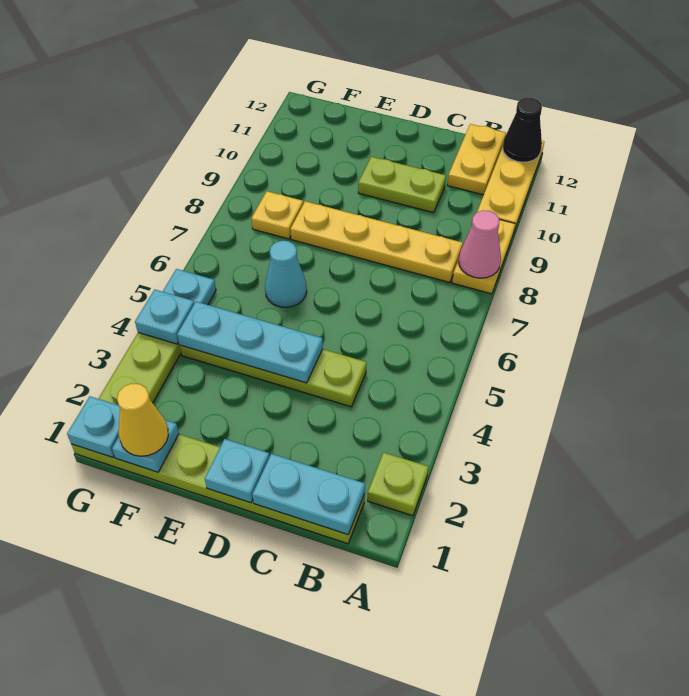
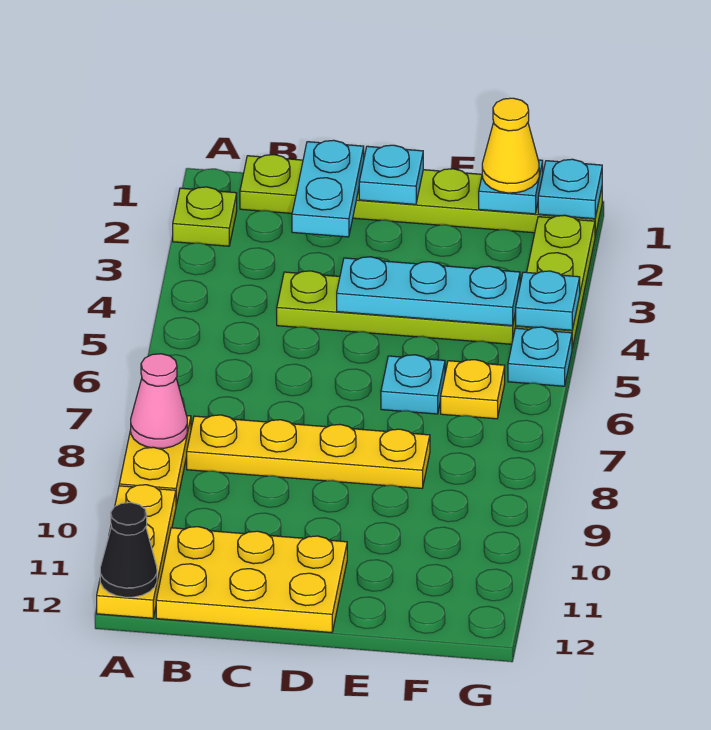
cyan plate B1:C1 level 2 -> cyan plate C1:C2 level 2
yellow plate B11:B12 level 1 -> yellow plate B11:D12 level 1
lime plate C10:D10 level 1 -> none
cyan cone E6 level 1 -> cyan plate E6 level 1
yellow plate F8 level 1 -> yellow plate F6 level 1

